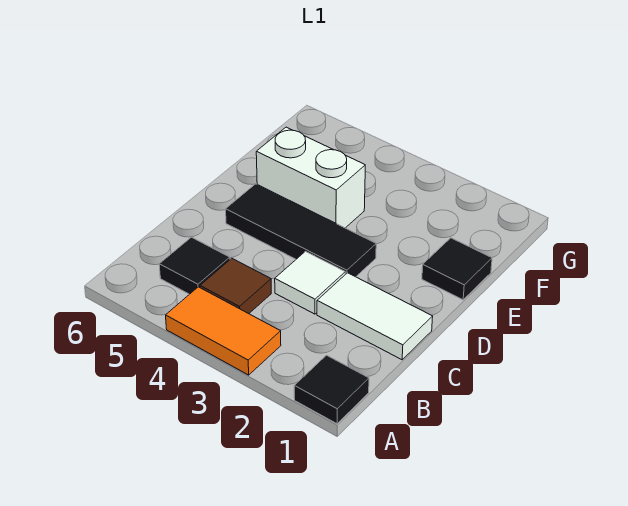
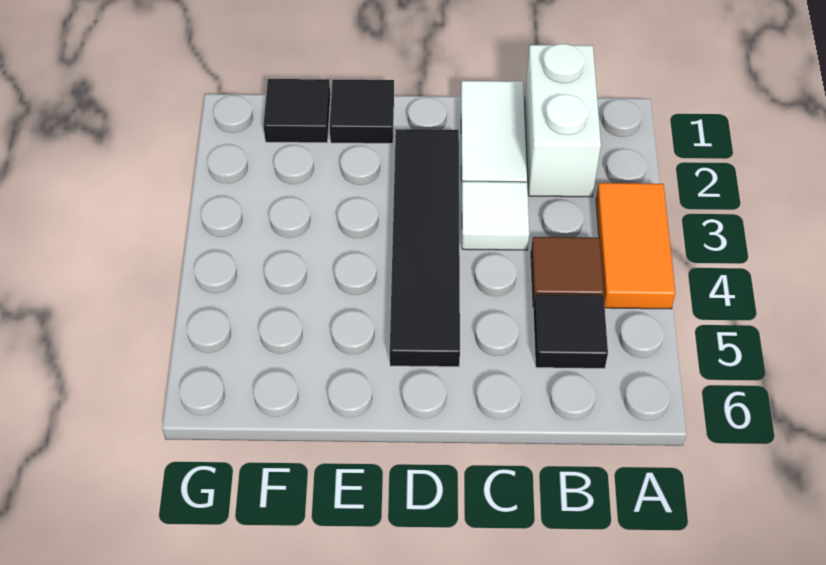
black tile A1 level 1 -> black tile F1 level 1
black tile D3:D5 level 1 -> black tile D2:D5 level 1
white brick E4:E5 level 1 -> white brick B1:B2 level 1

